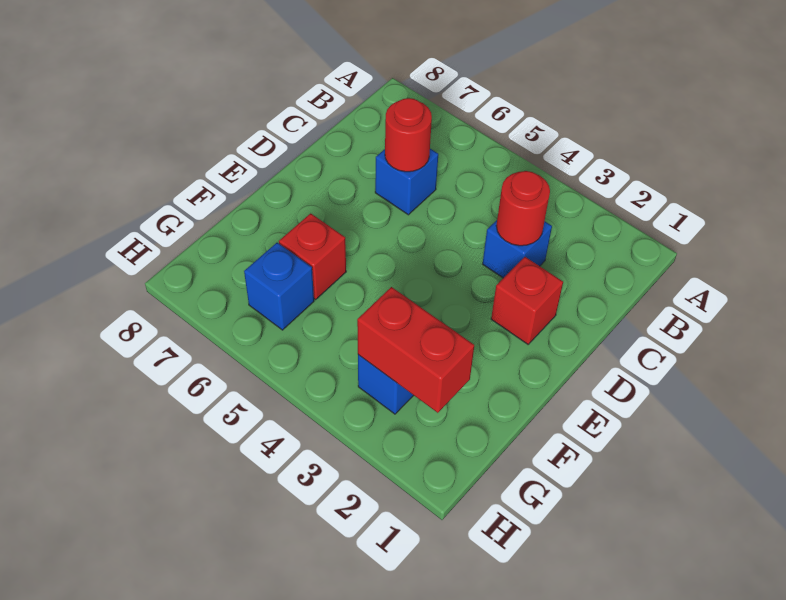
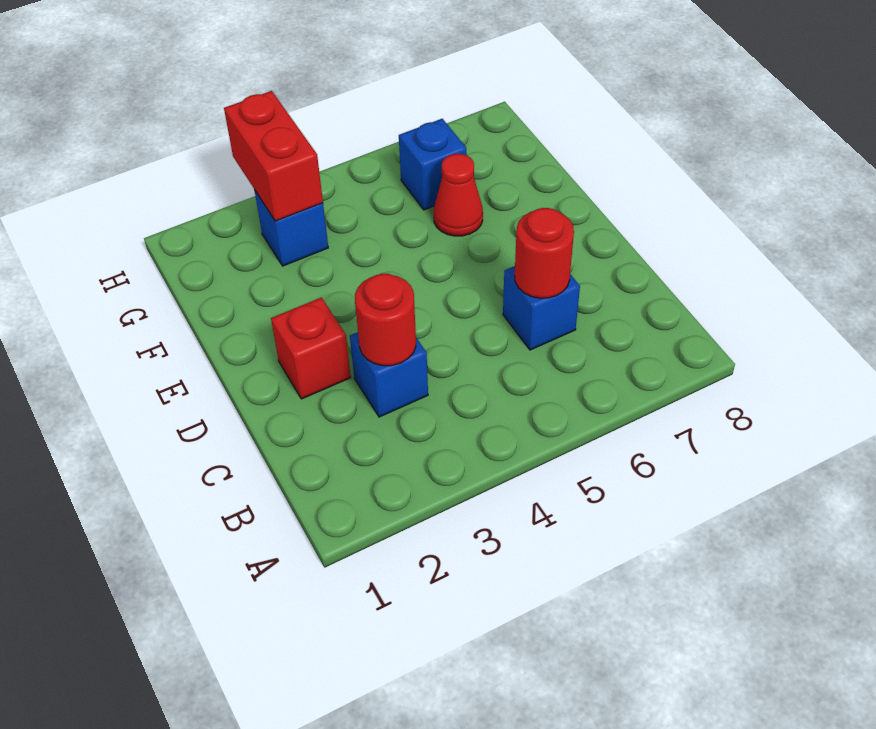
red brick F6 level 1 -> red cone F6 level 1
red brick G2:G3 level 2 -> red brick G3:H3 level 2

